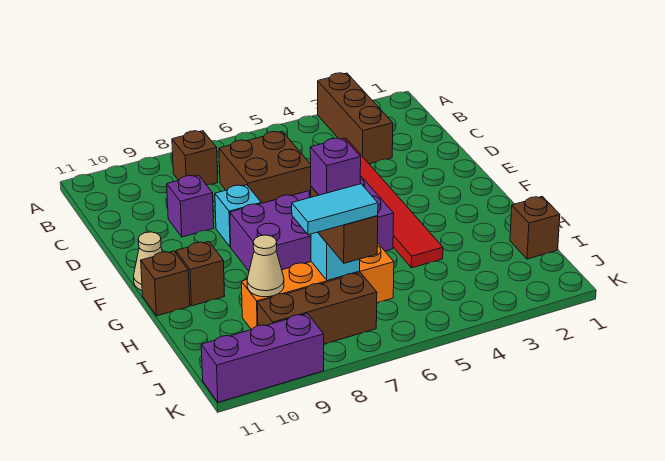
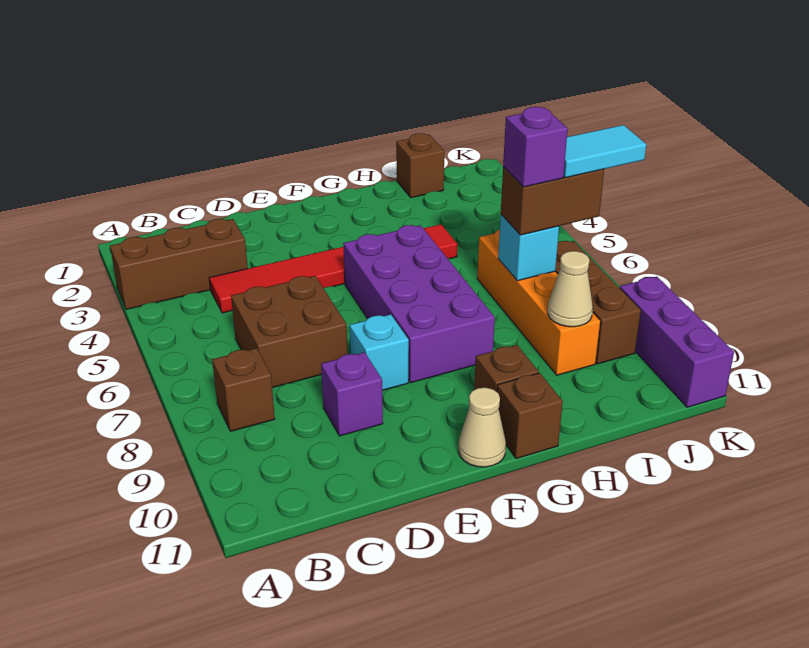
cyan tile J7:J8 level 4 -> cyan tile J7:K7 level 4

